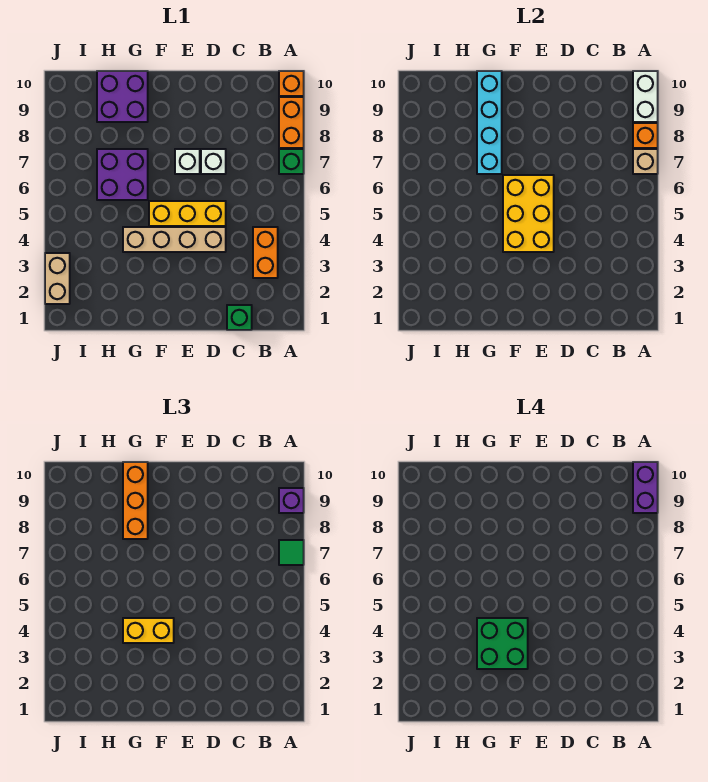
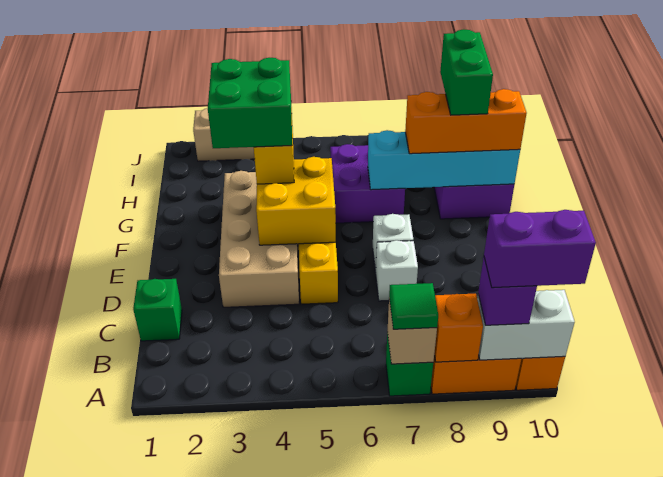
orange brick B3:B4 level 1 -> none
tan brick D4:G4 level 1 -> tan brick D3:G4 level 1
yellow brick E4:F6 level 2 -> yellow brick E4:F5 level 2
none -> green brick G9:H9 level 4

